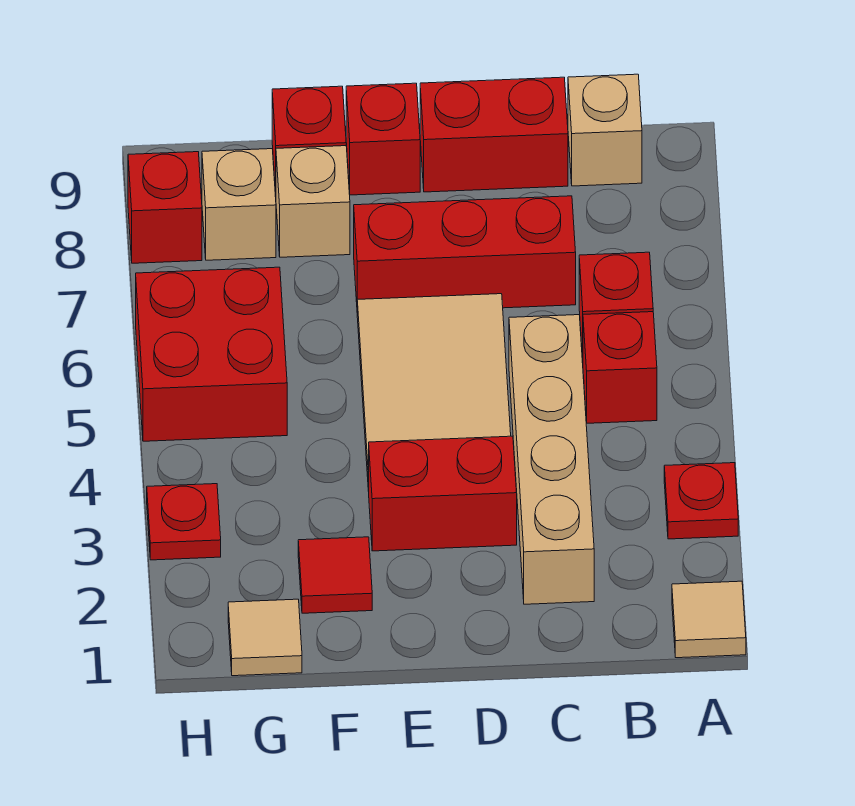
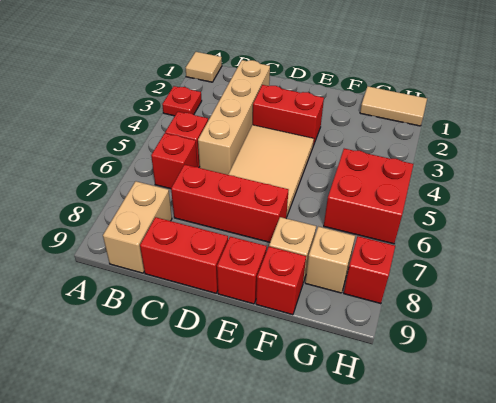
tan brick B9 level 1 -> tan brick B8:B9 level 1
red tile F2 level 1 -> none
tan tile G1 level 1 -> tan tile G1:H1 level 1
red plate H3 level 1 -> none

